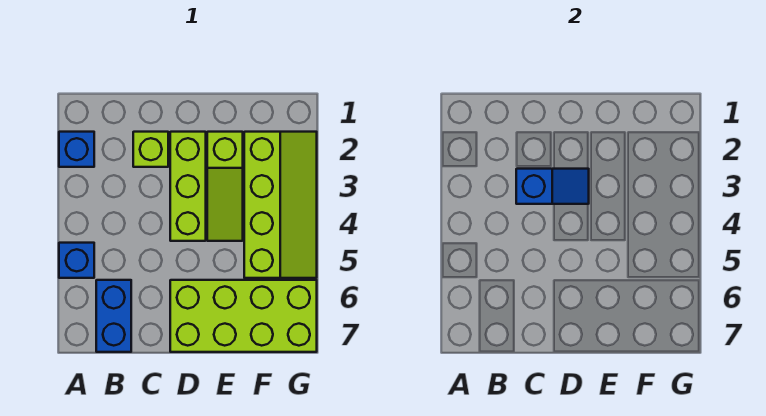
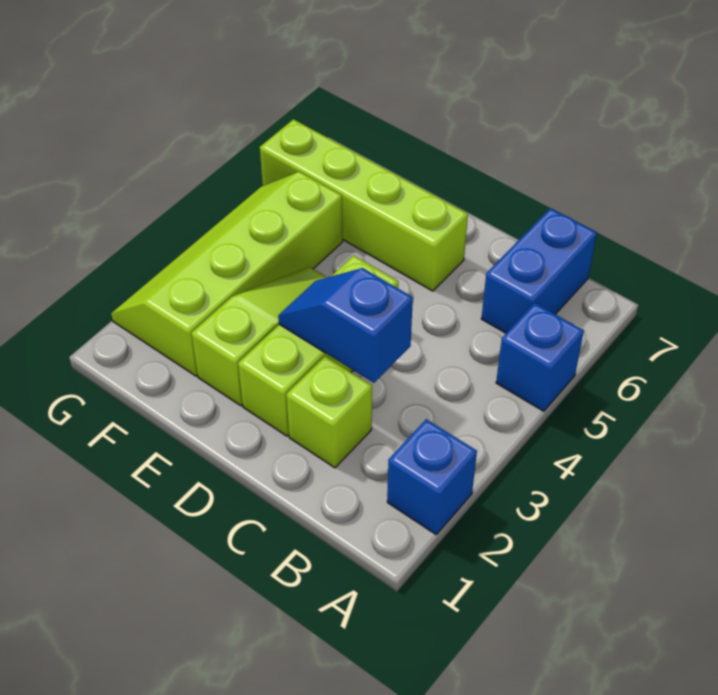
lime brick D6:G7 level 1 -> lime brick D6:G6 level 1

